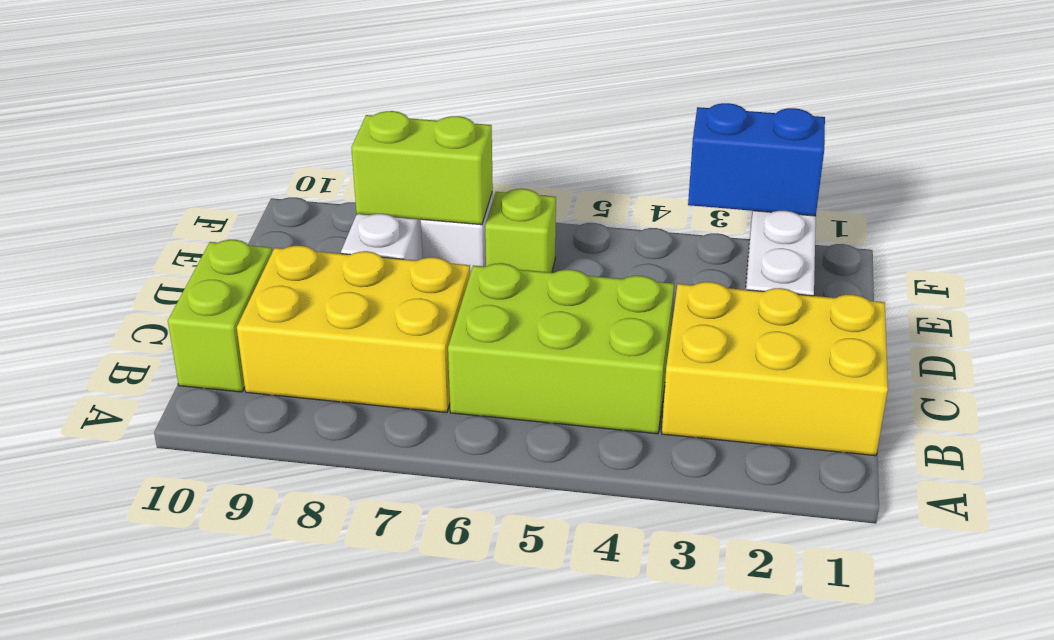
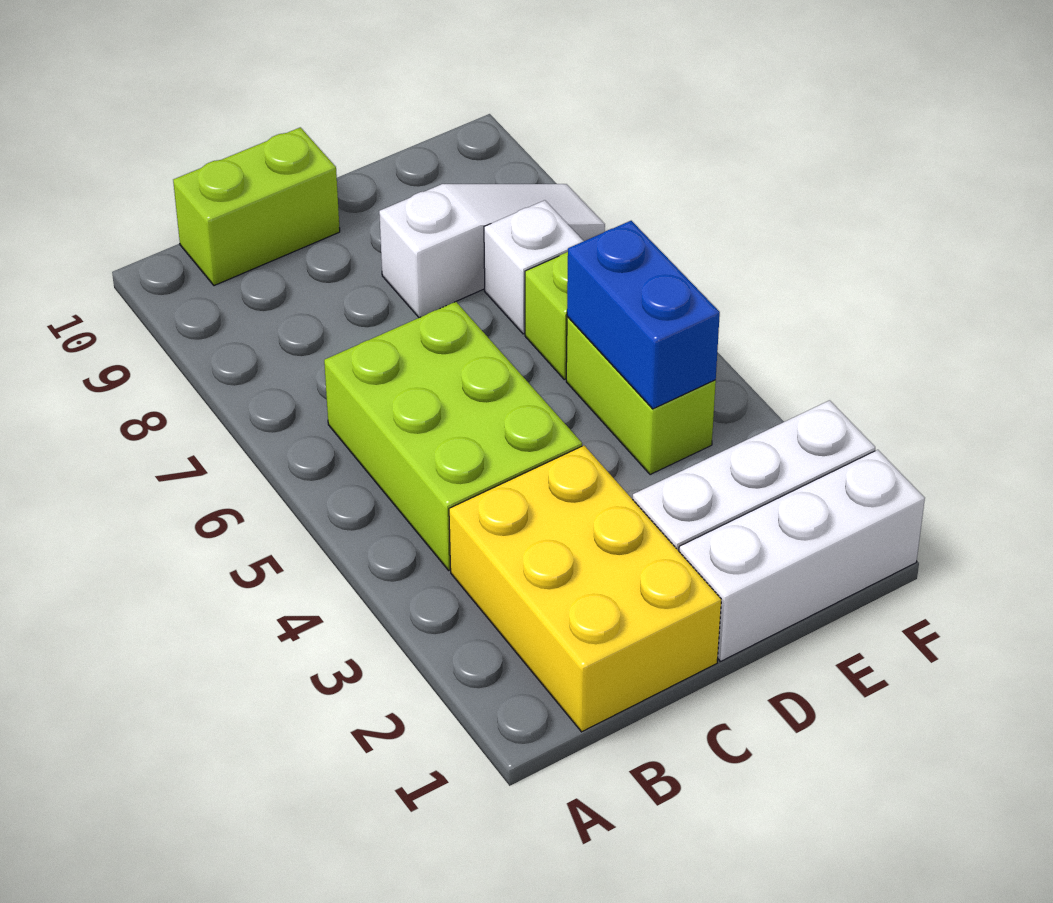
yellow brick B7:C9 level 1 -> none
none -> white brick D1:F1 level 1
lime brick E7:E8 level 2 -> lime brick E4:E5 level 1
blue brick F2:F3 level 2 -> blue brick E4:E5 level 2

